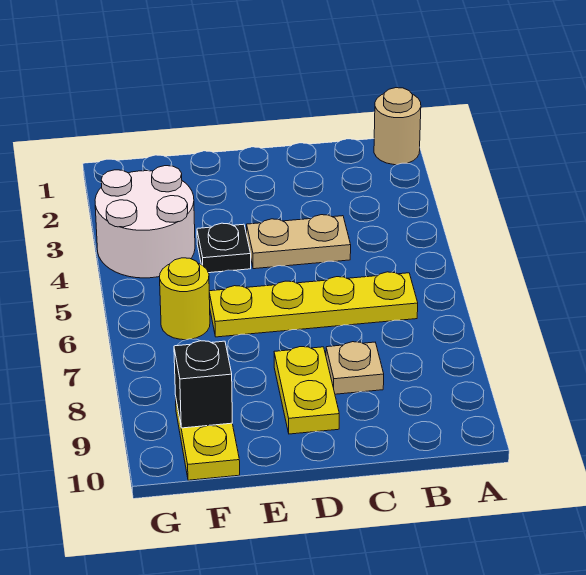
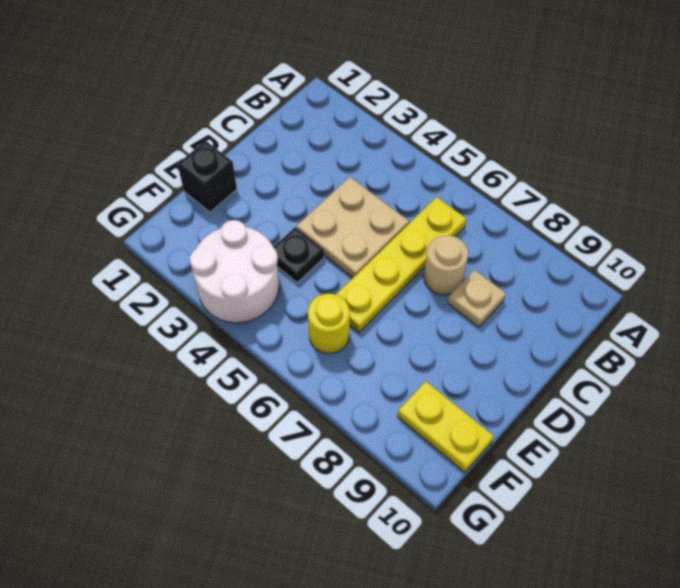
tan round brick A1 level 1 -> tan round brick C7 level 1
tan plate C4:D4 level 1 -> tan plate C4:D5 level 1
yellow plate D8:D9 level 1 -> none
black brick F9 level 2 -> black brick E1 level 1

